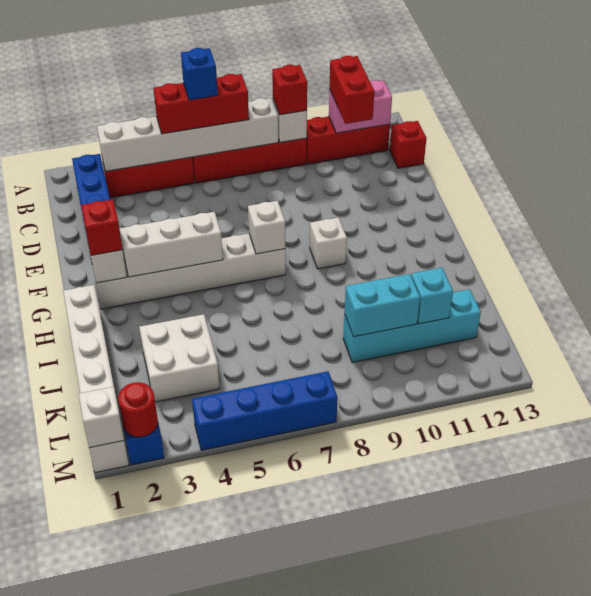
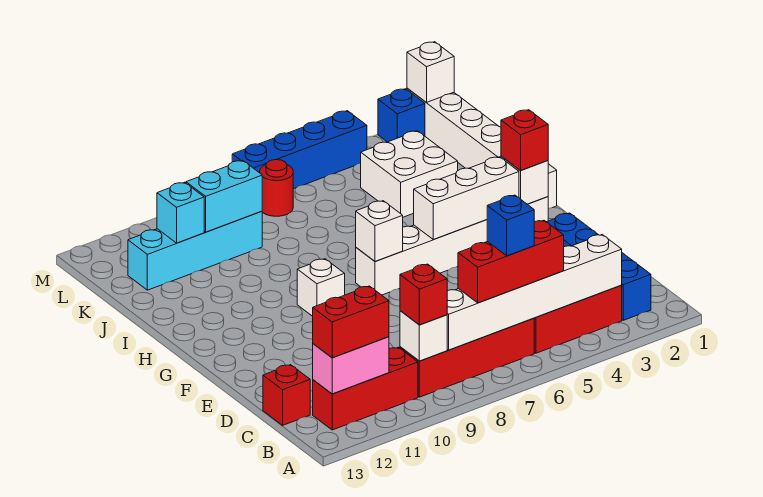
red brick B11:C11 level 3 -> red brick B11:B12 level 3
red round brick M2 level 2 -> red round brick L7 level 1

